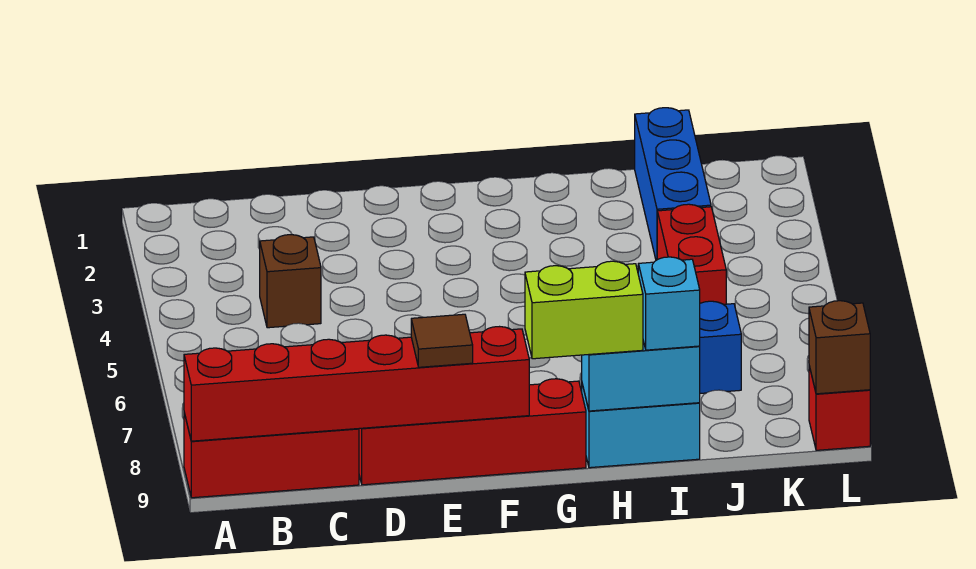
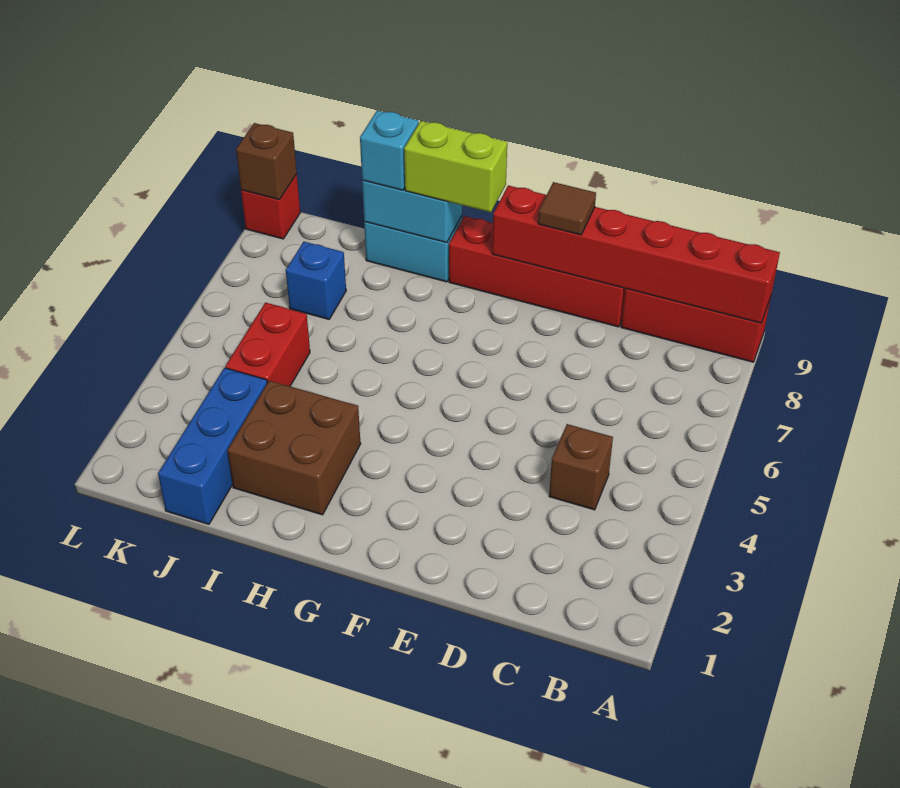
none -> brown brick H2:I3 level 1

